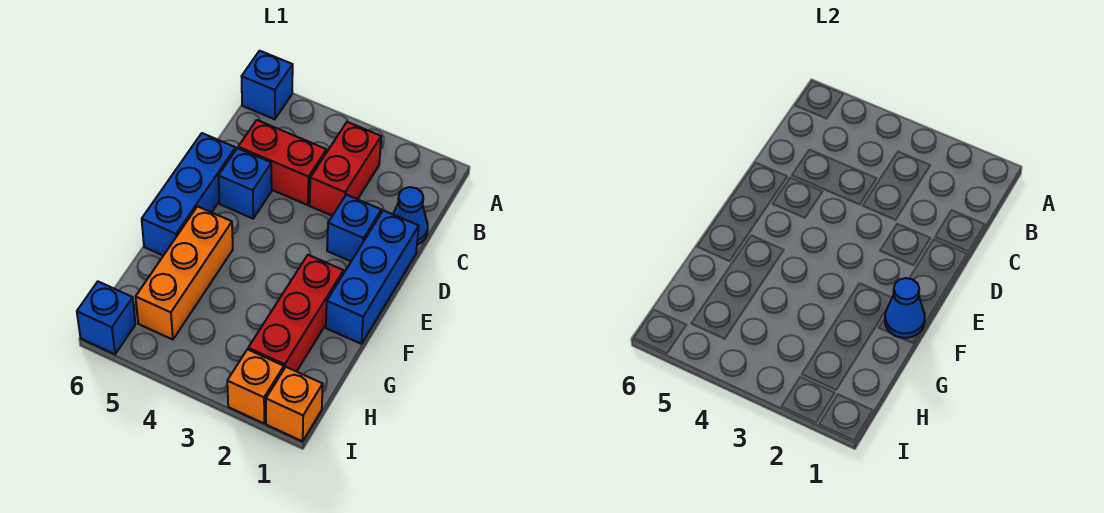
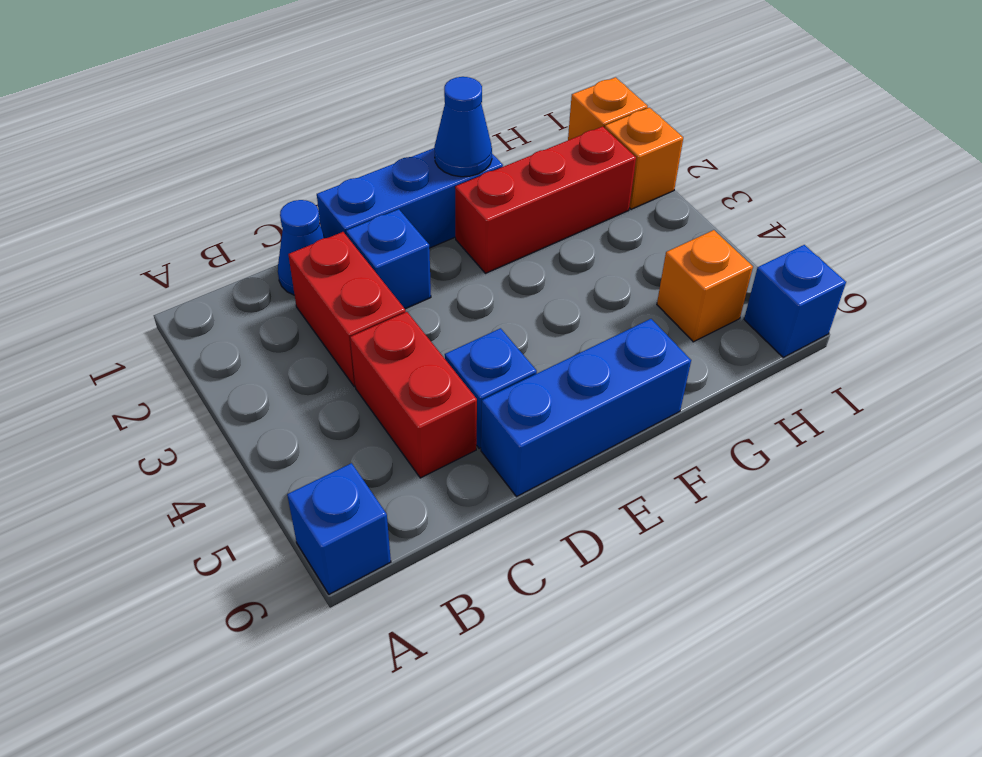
red brick B3:C3 level 1 -> red brick C2:C3 level 1
orange brick F5:H5 level 1 -> orange brick H5 level 1

